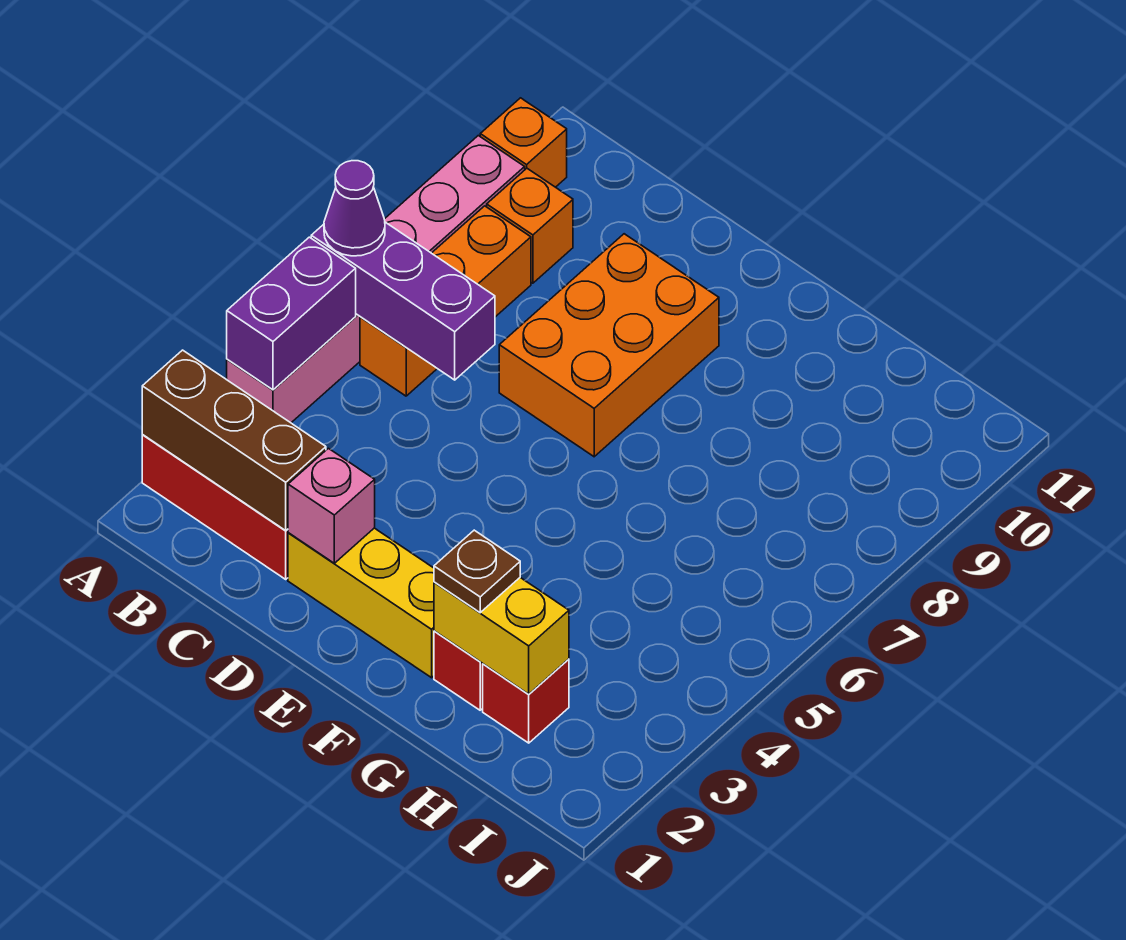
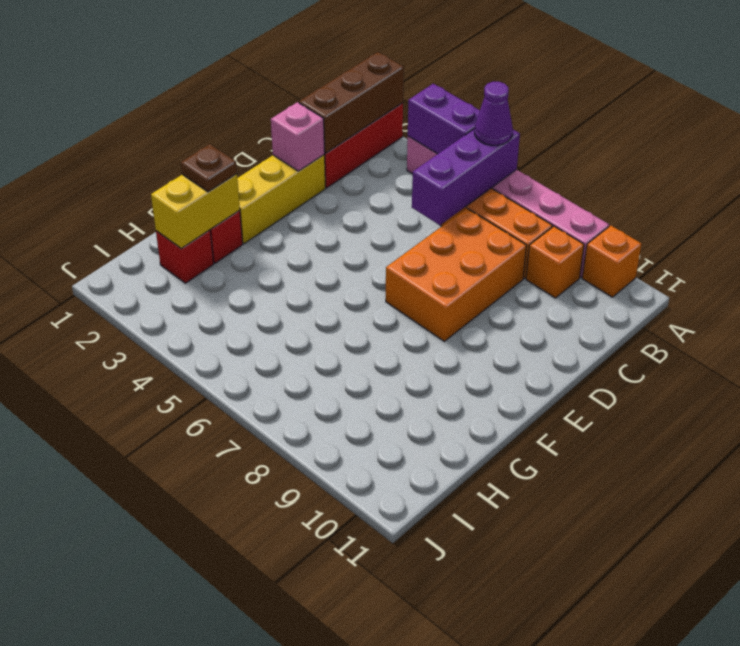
orange brick D7:E9 level 1 -> orange brick C7:E8 level 1

